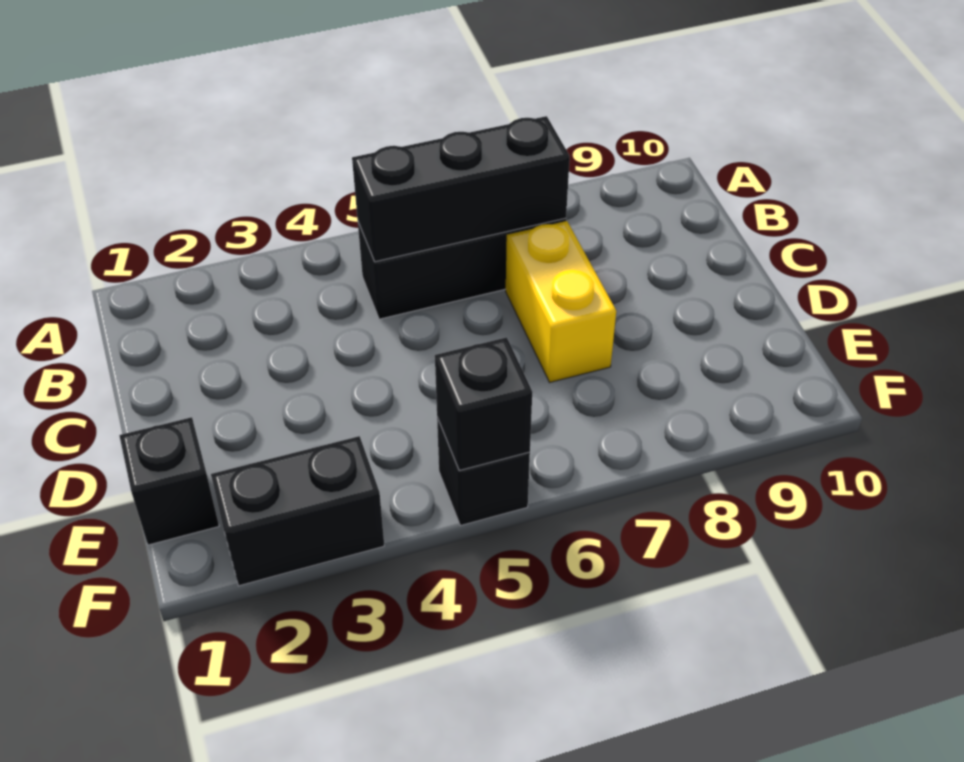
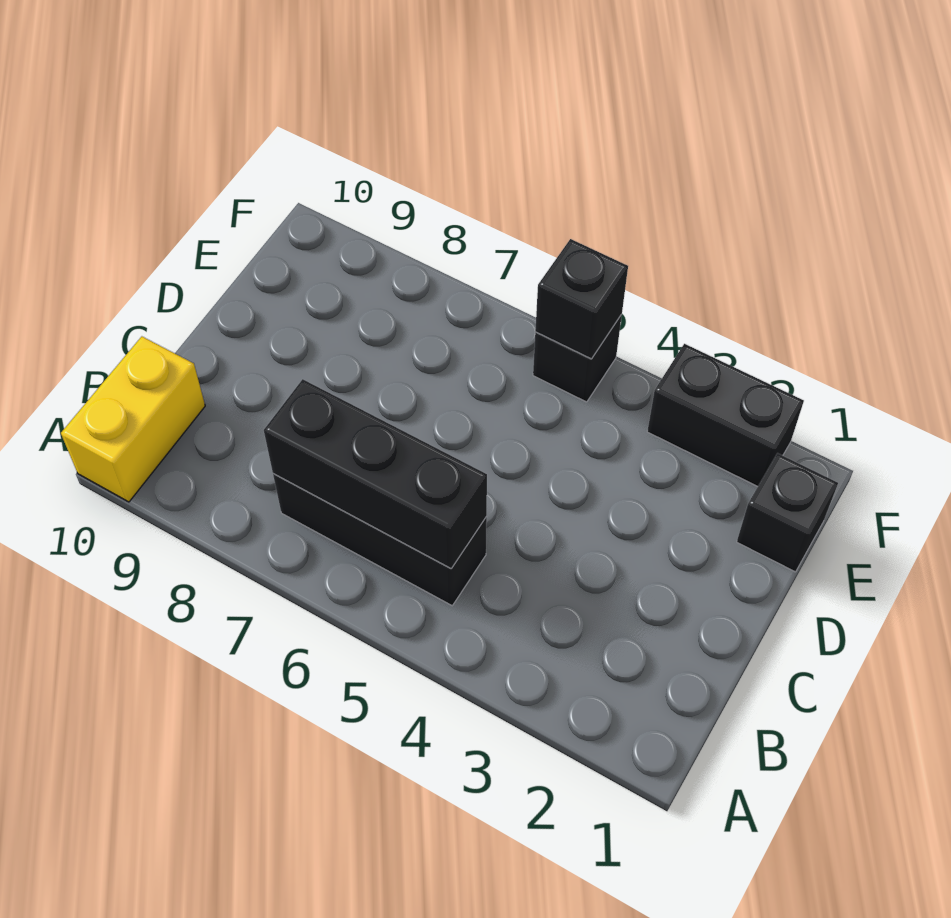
yellow brick C7:D7 level 1 -> yellow brick A10:B10 level 1

